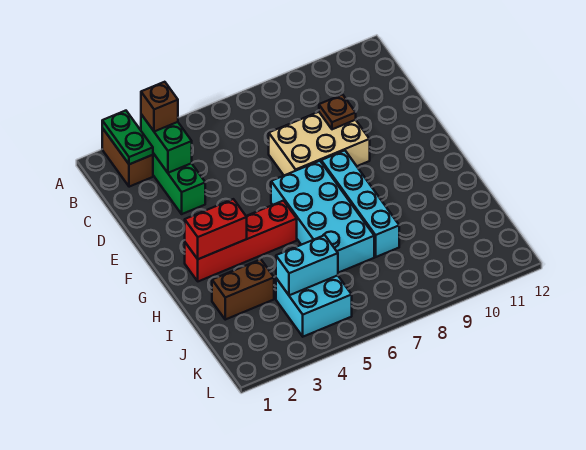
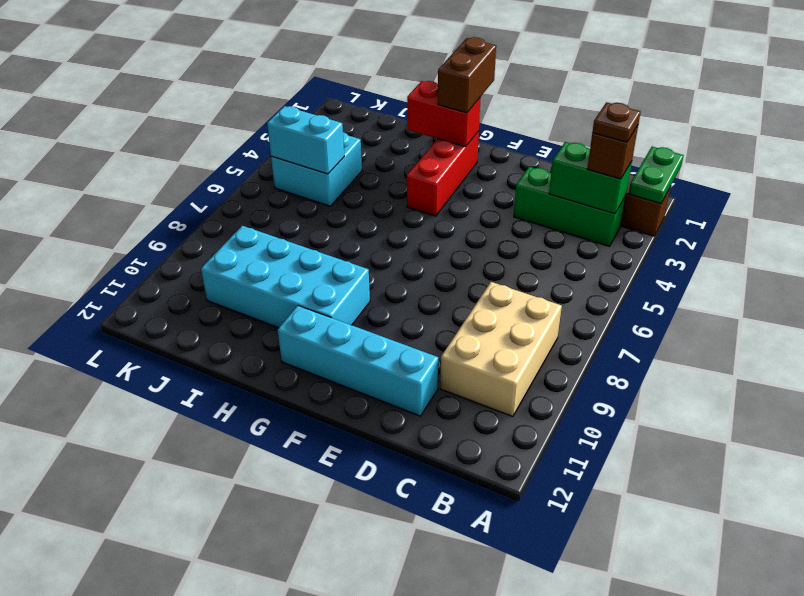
green plate A2:B2 level 2 -> green plate A1:A2 level 2
tan brick D7:E9 level 1 -> tan brick B8:C10 level 1
brown plate D9 level 2 -> brown plate B3 level 4
cyan brick F6:I7 level 1 -> cyan brick G9:J10 level 1
cyan brick F8:I8 level 1 -> cyan brick D11:G11 level 1
red brick G2:G5 level 1 -> red brick G2:G4 level 1
red brick G2:G3 level 2 -> red brick G2:H2 level 2
brown brick I2:I3 level 1 -> brown brick G1:G2 level 3
cyan brick J4:J5 level 2 -> cyan brick J5:K5 level 2

